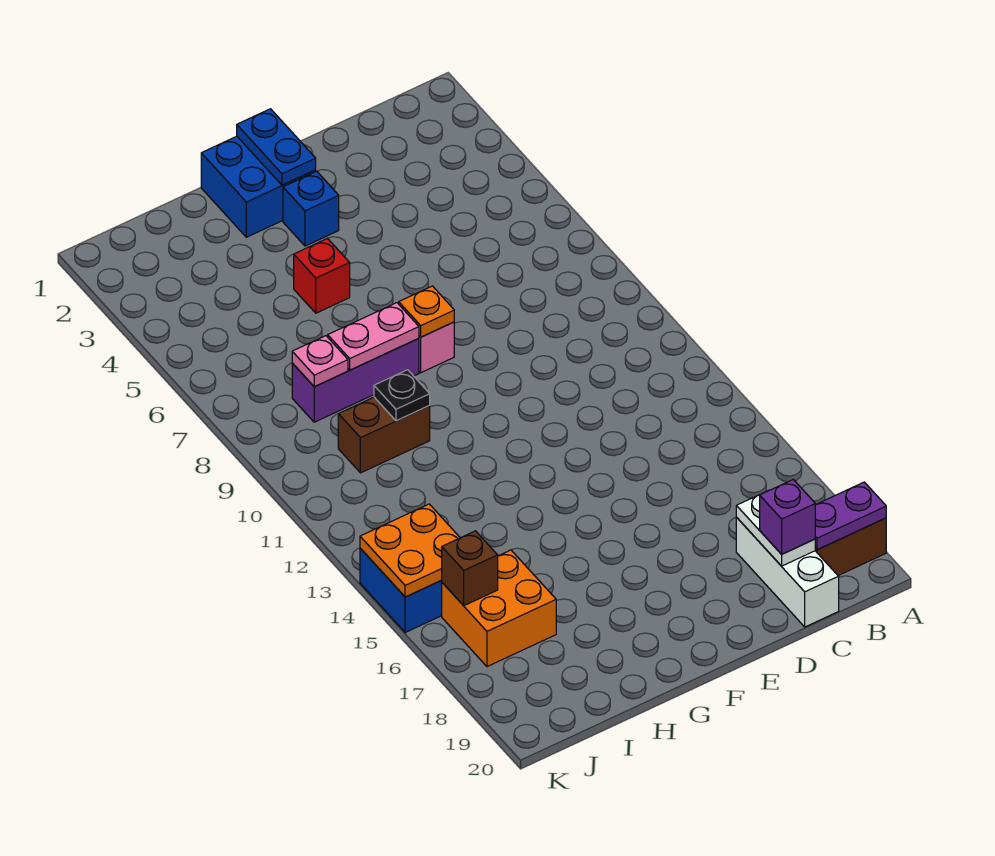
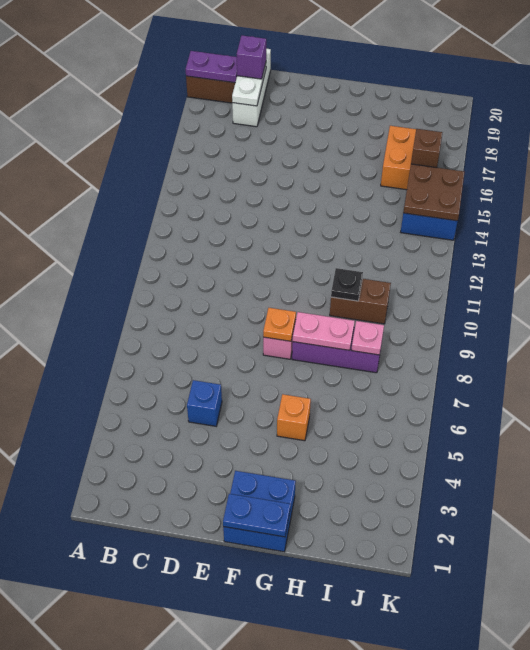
blue plate F1:F2 level 2 -> blue plate F1:G1 level 2
blue brick F3 level 1 -> blue brick D5 level 1
red brick G5 level 1 -> orange brick G5 level 1
orange plate J14:K15 level 2 -> brown plate J14:K15 level 2

